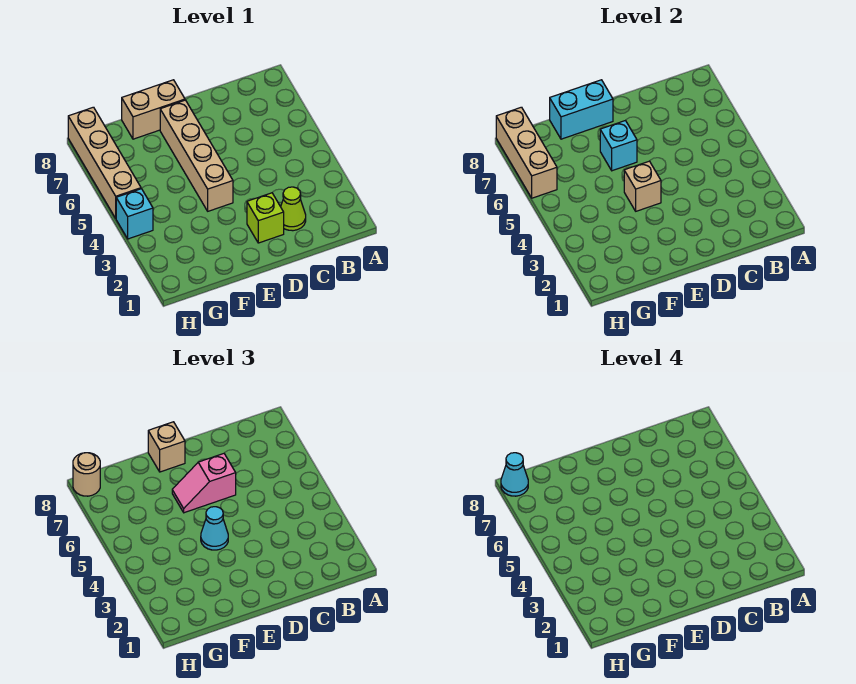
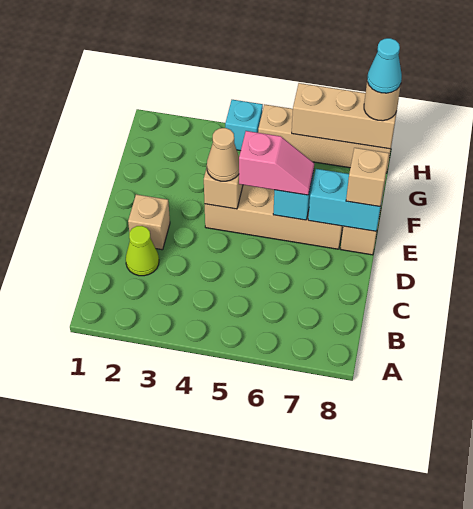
lime brick D2 level 1 -> tan brick D2 level 1
pink slope D6:E6 level 3 top D -> pink slope E5:E6 level 3 top 5
cyan cone E4 level 3 -> tan cone E4 level 3
cyan brick E8:F8 level 2 -> cyan brick E7:E8 level 2

